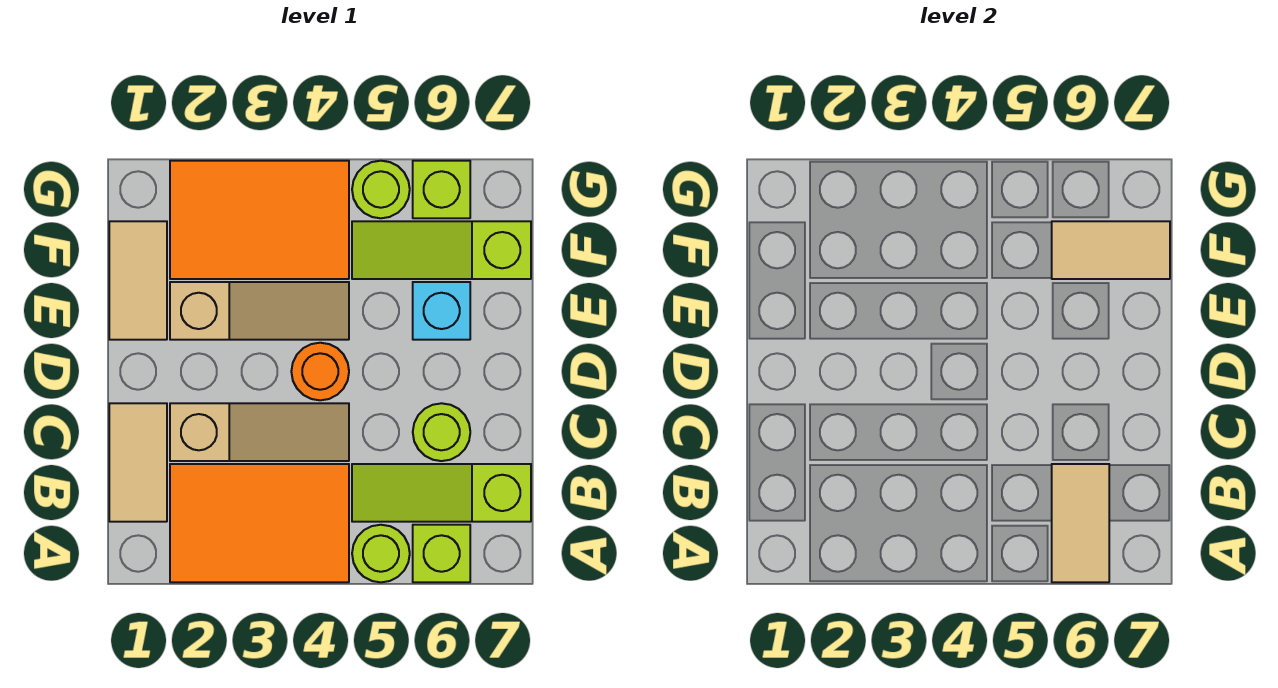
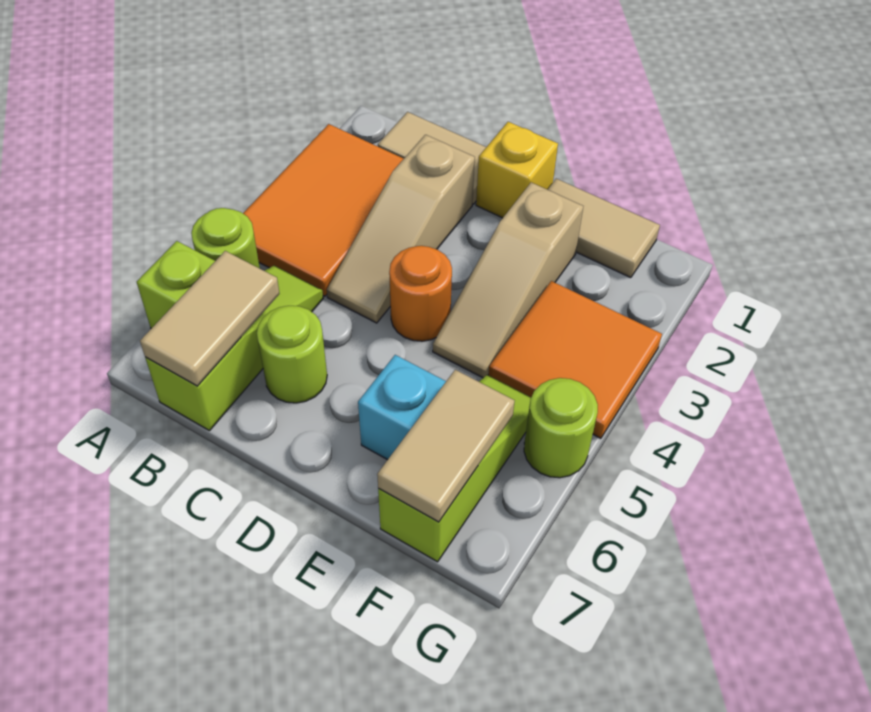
tan tile A6:B6 level 2 -> tan tile B6:B7 level 2
none -> yellow brick D1 level 1
orange tile F2:G4 level 1 -> orange tile F3:G4 level 1
lime brick G6 level 1 -> none

